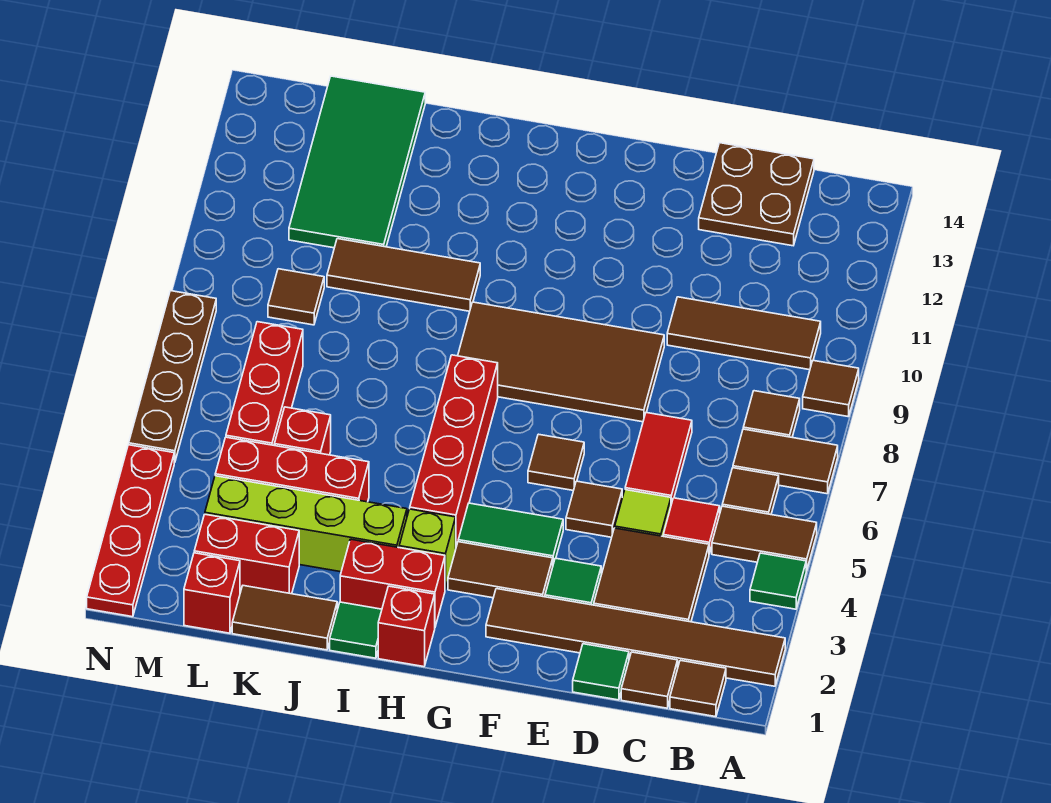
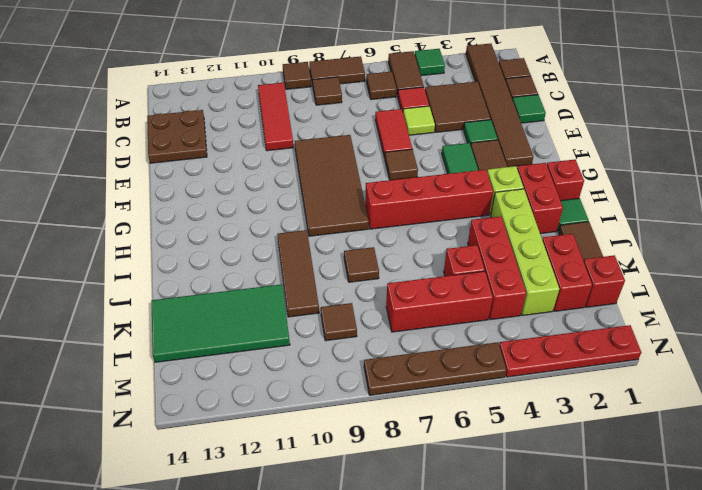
brown tile A7:B7 level 1 -> brown tile A7:A8 level 1
brown tile B10:D10 level 1 -> red tile B10:D10 level 1
red tile D6:D7 level 1 -> red tile D6:E6 level 1
brown tile E5 level 1 -> brown tile J8 level 1

